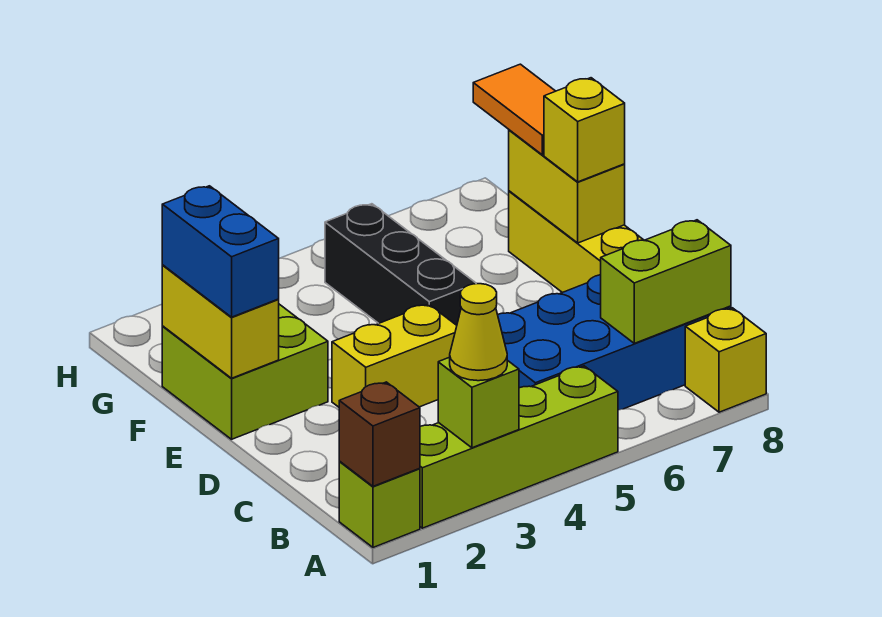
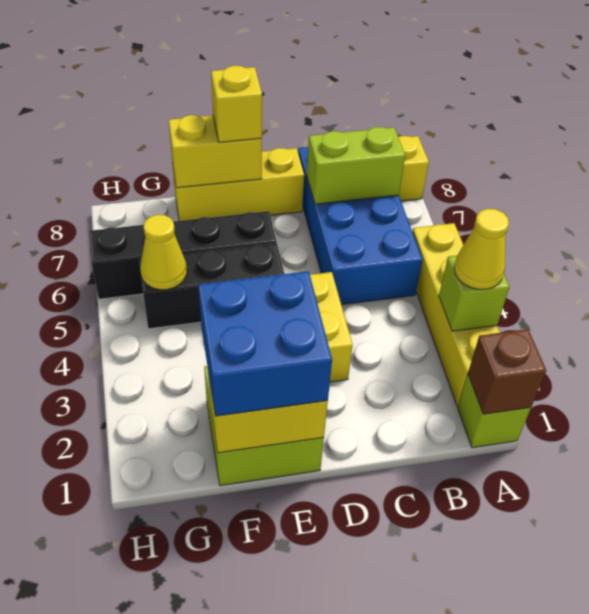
lime brick A2:A5 level 1 -> yellow brick A2:A5 level 1
lime brick B7:B8 level 2 -> lime brick B7:C7 level 2
blue brick E1:F1 level 3 -> blue brick E1:F2 level 3
none -> black brick E6:H6 level 1
orange tile F8:G8 level 3 -> none
none -> yellow cone G5 level 2

